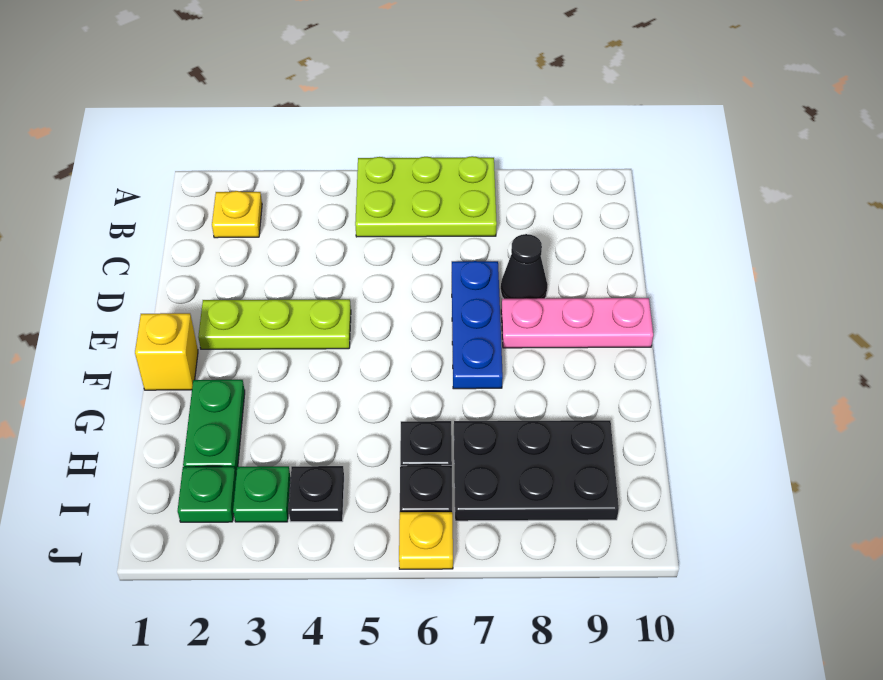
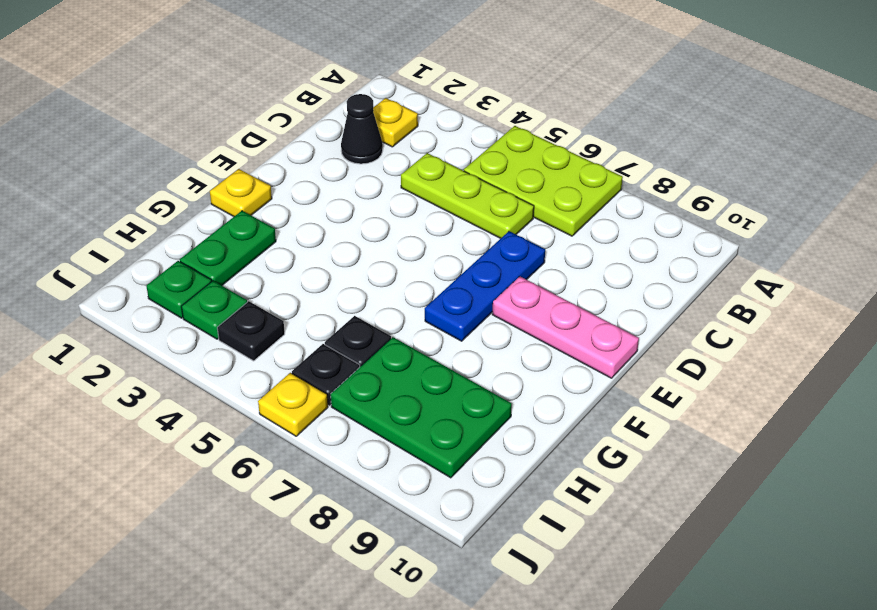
black cone D8 level 1 -> black cone C2 level 1
lime plate E2:E4 level 1 -> lime plate C4:C6 level 1
yellow brick F1 level 1 -> yellow plate F1 level 1
black plate H7:I9 level 1 -> green plate H7:I9 level 1

